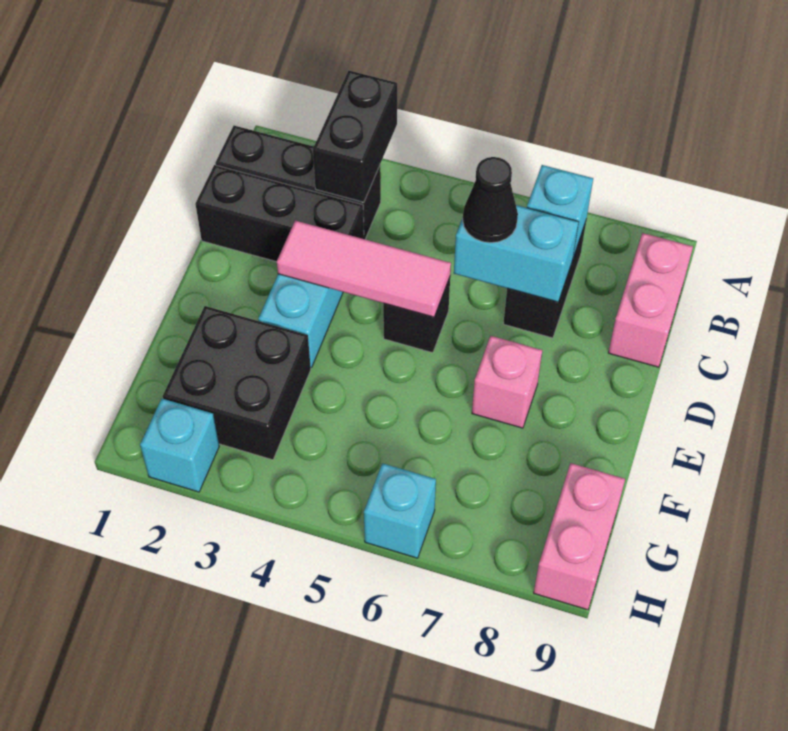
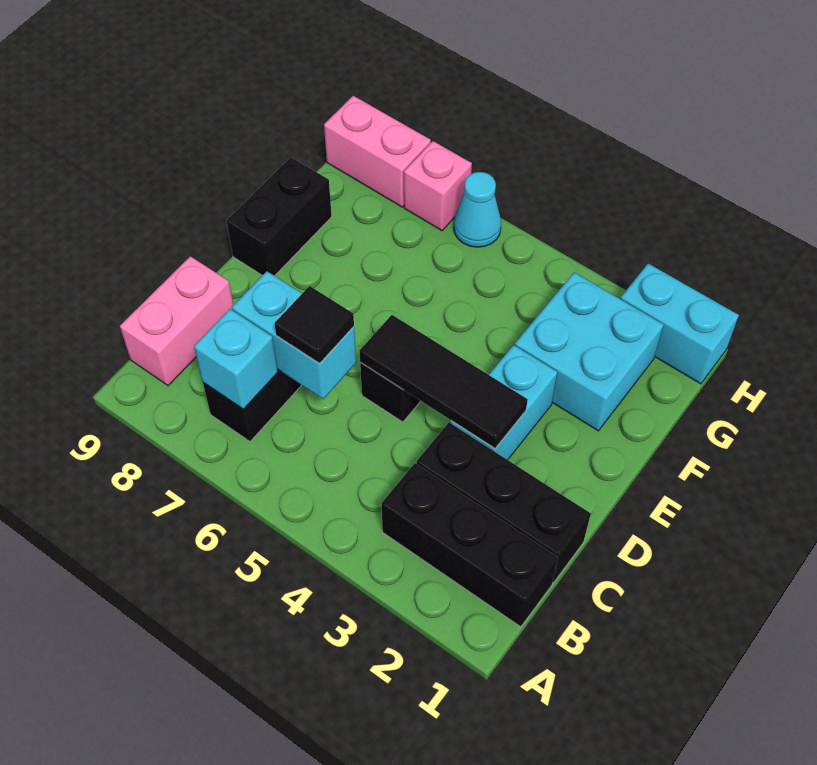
black brick A3:B3 level 2 -> black brick E9:F9 level 1
black cone C6 level 3 -> black tile C6 level 3
pink tile D3:D5 level 2 -> black tile D3:D5 level 2
pink brick E7 level 1 -> pink brick H7 level 1
black brick F2:G3 level 1 -> cyan brick F2:G3 level 1
pink brick G9:H9 level 1 -> pink brick H8:H9 level 1
cyan brick H2 level 1 -> cyan brick H1:H2 level 1
cyan brick H6 level 1 -> cyan cone H6 level 1

